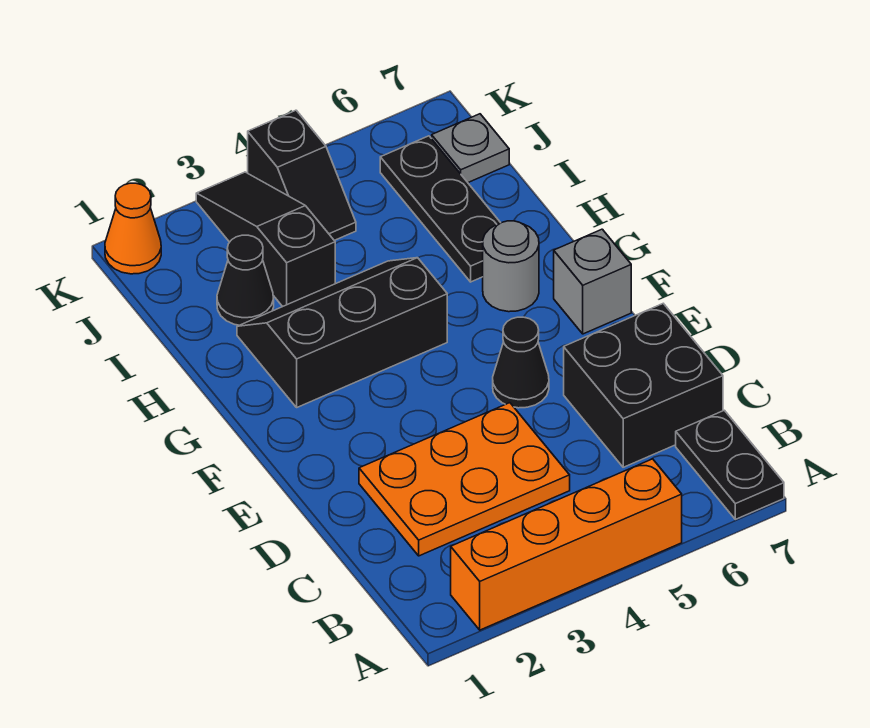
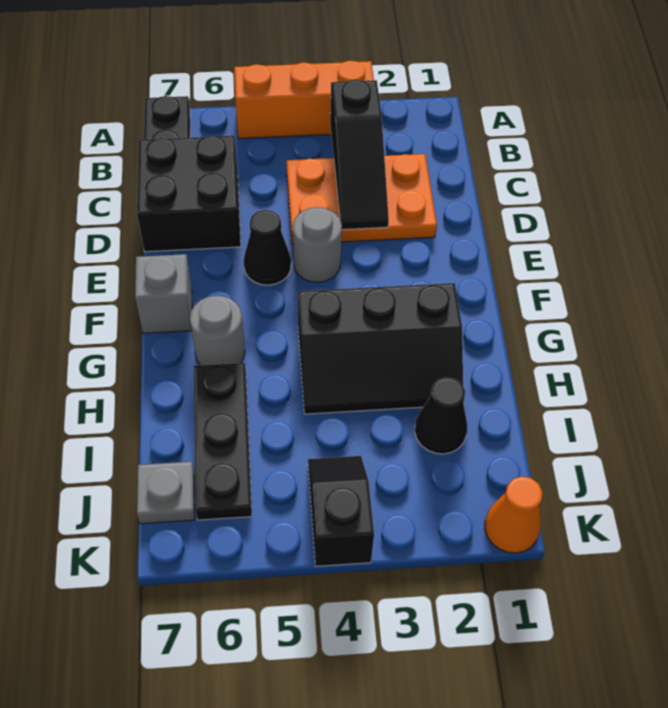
orange brick A2:A5 level 1 -> orange brick A3:A5 level 1
none -> grey round brick E4 level 1
black slope I3:K3 level 1 top I -> black slope B3:D3 level 2 top B

